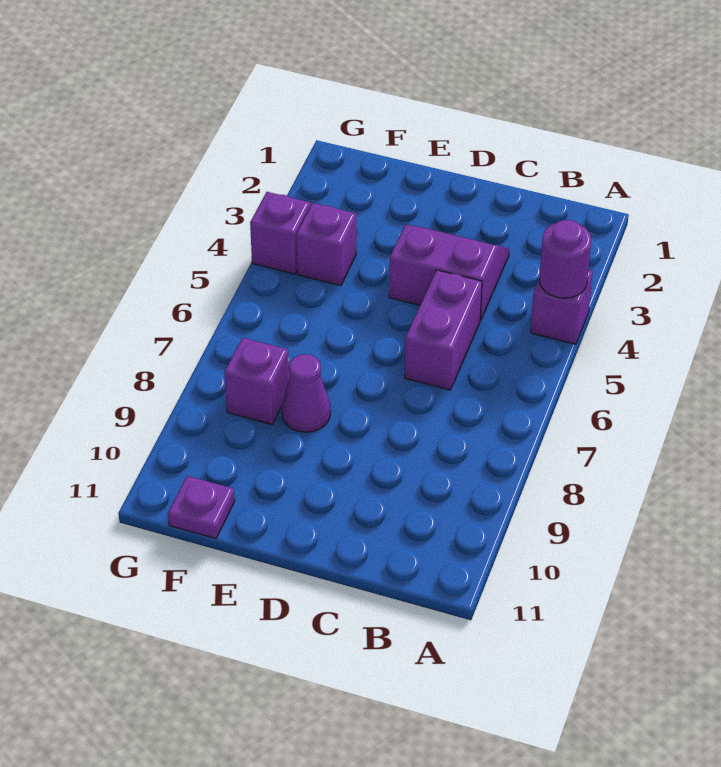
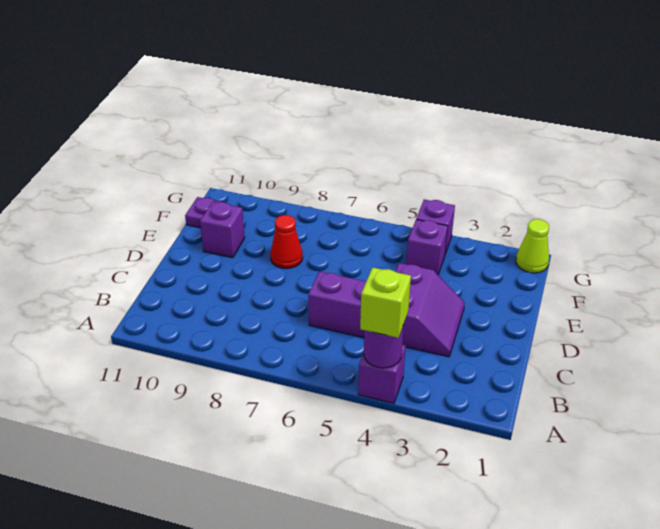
none -> lime brick A4 level 3
purple cone E8 level 1 -> red cone E8 level 1
purple brick F8 level 1 -> purple brick E10 level 1
none -> lime cone G1 level 1

